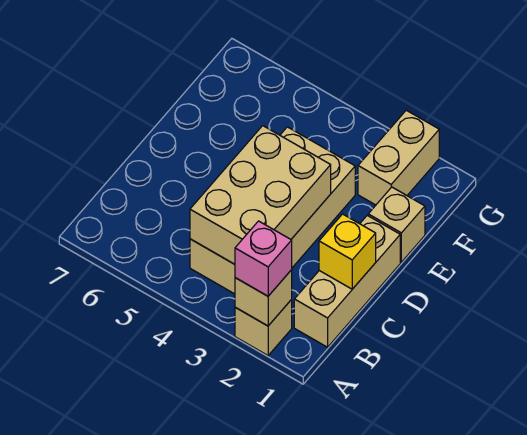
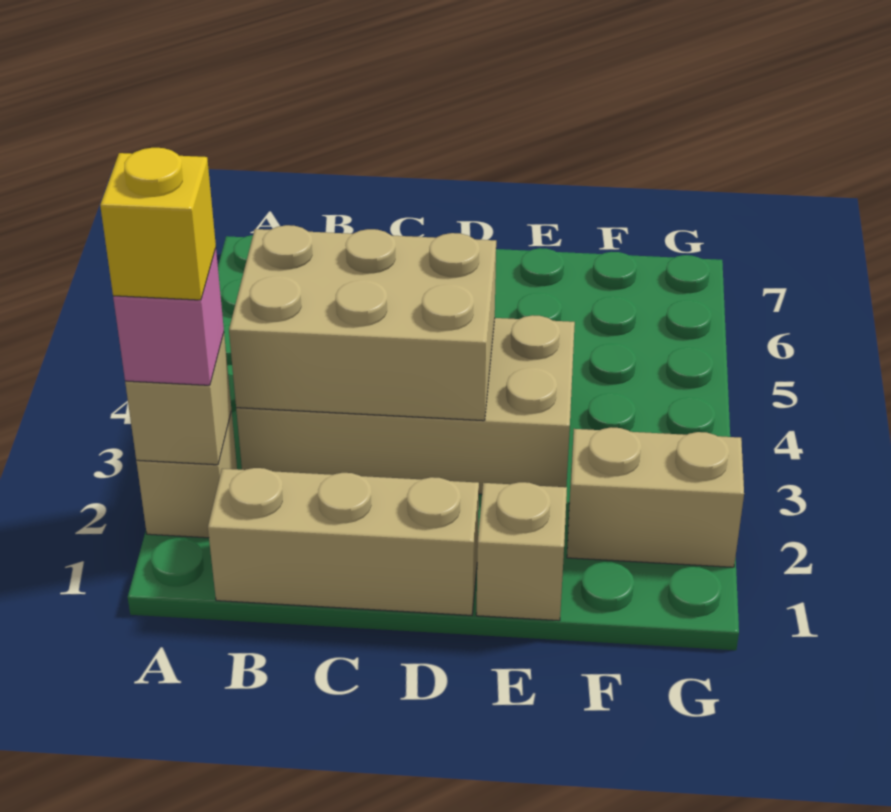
yellow brick C1 level 2 -> yellow brick A2 level 4

